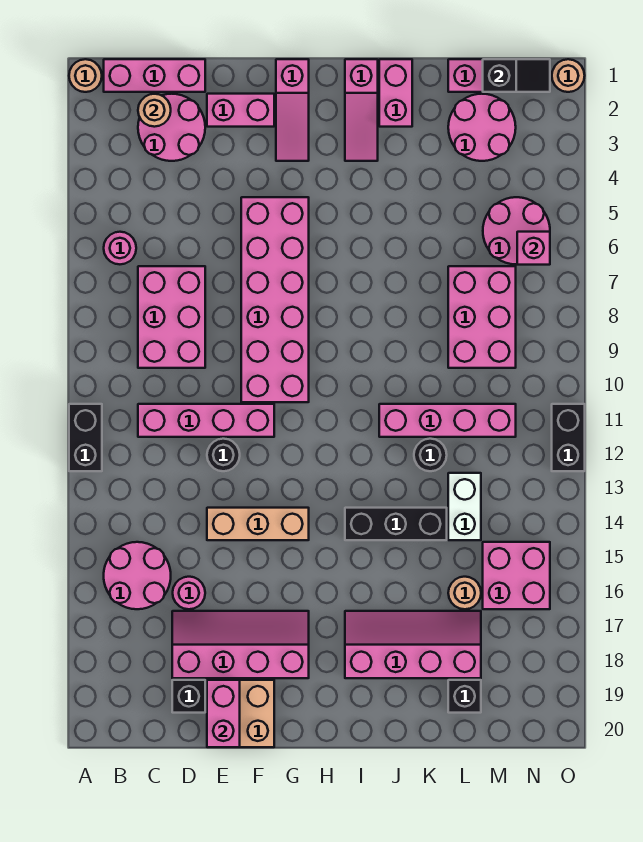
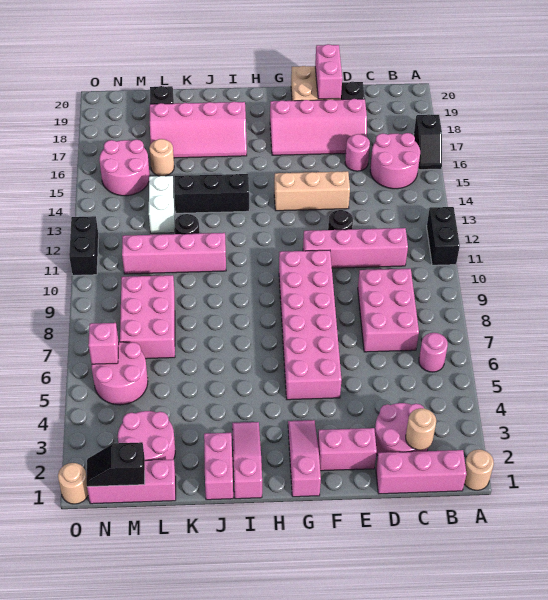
none -> black slope A16:A17 level 1 top 17
pink brick M15:N16 level 1 -> pink round brick M15:N16 level 1

